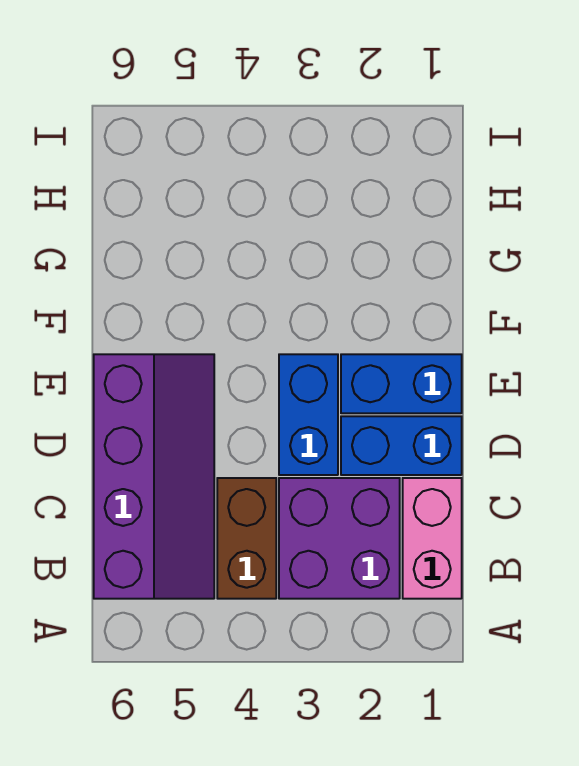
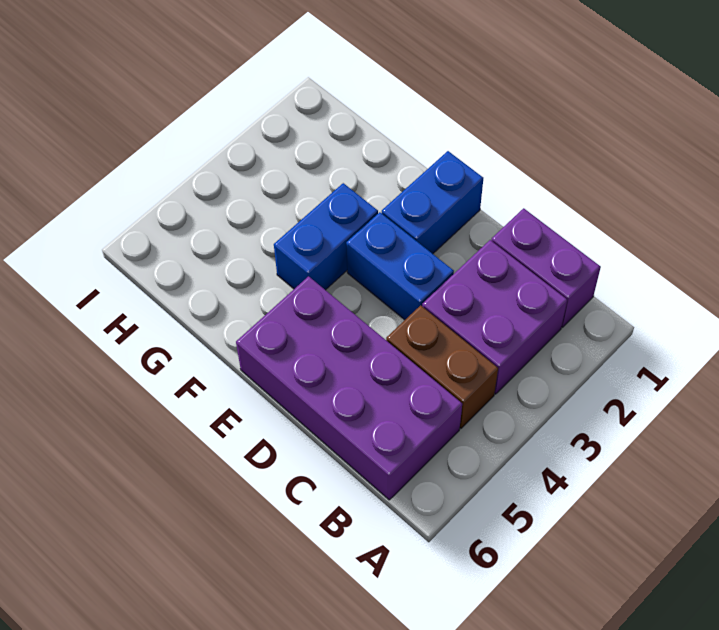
pink brick B1:C1 level 1 -> purple brick B1:C1 level 1
purple slope B5:E6 level 1 top 6 -> purple brick B5:E6 level 1
blue brick D1:D2 level 1 -> blue brick F3:F4 level 1

